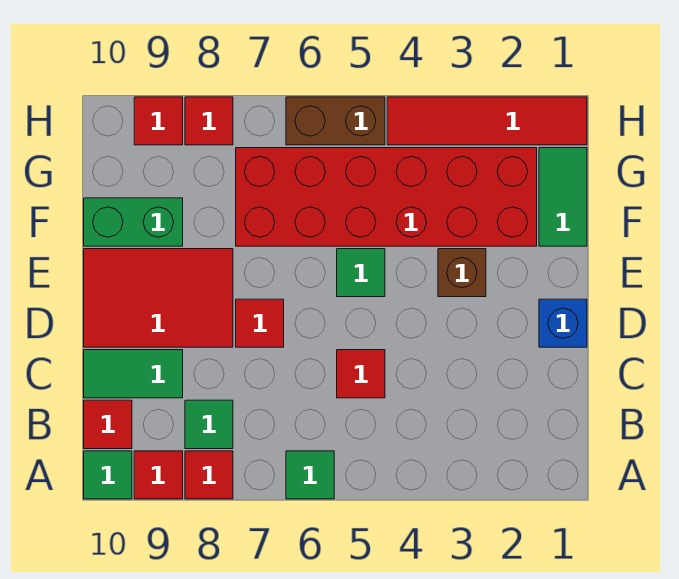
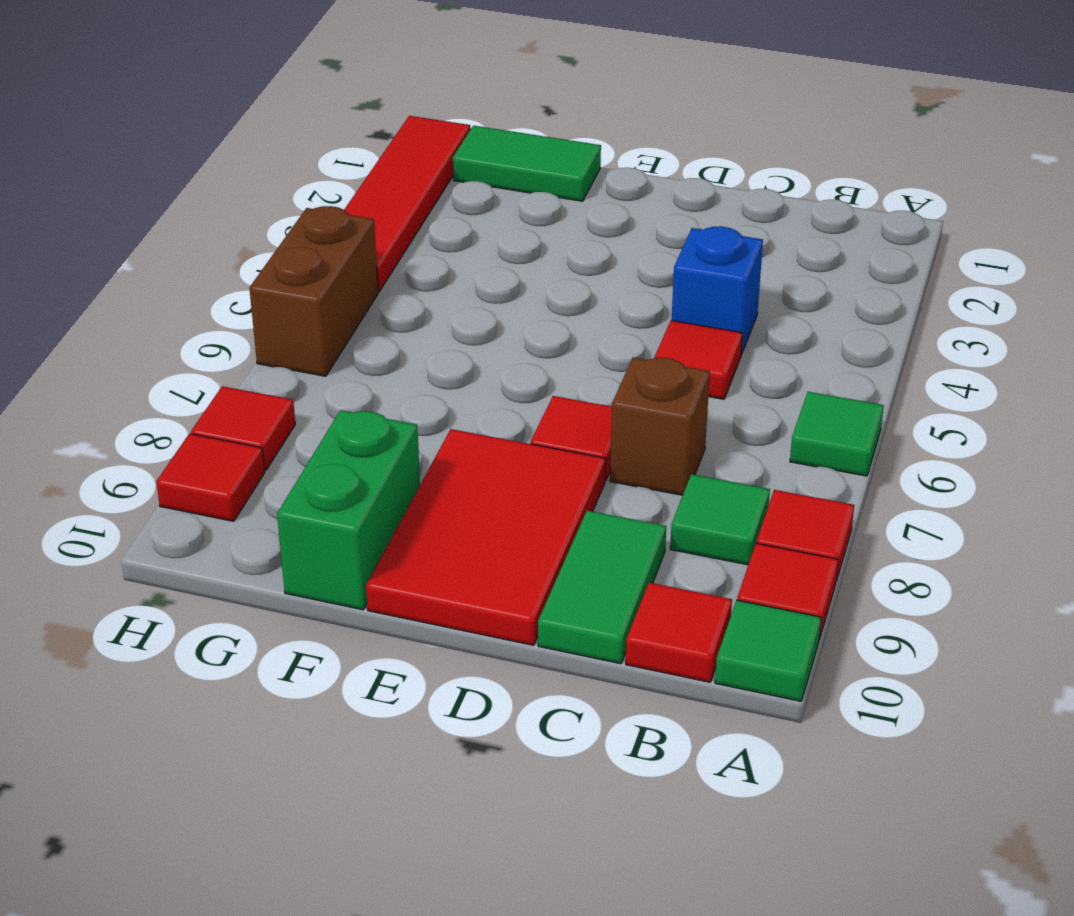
blue brick D1 level 1 -> blue brick C4 level 1
brown brick E3 level 1 -> brown brick C7 level 1
green tile E5 level 1 -> none
red brick F2:G7 level 1 -> none

